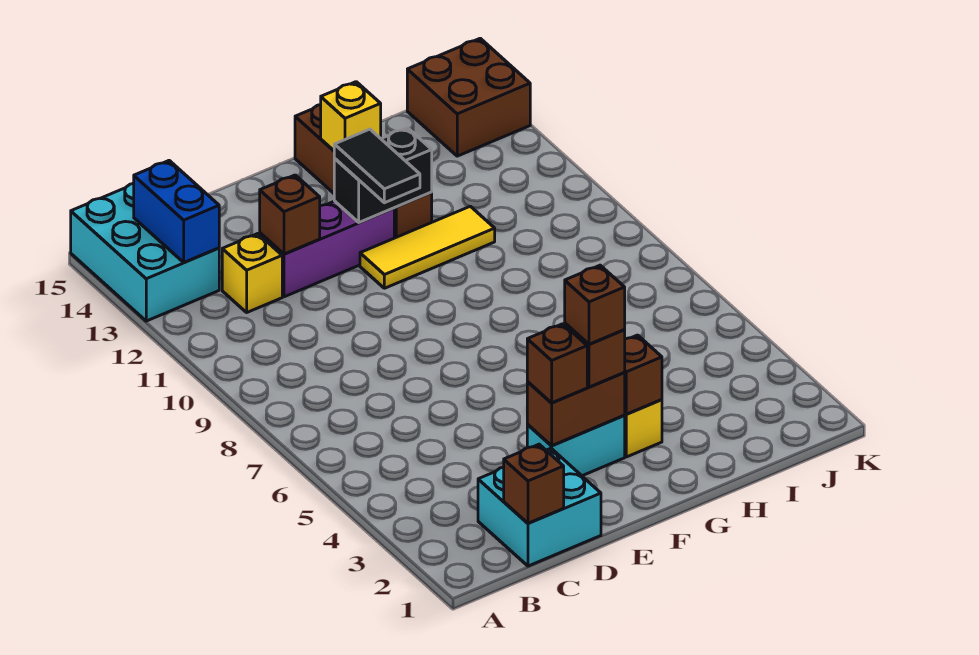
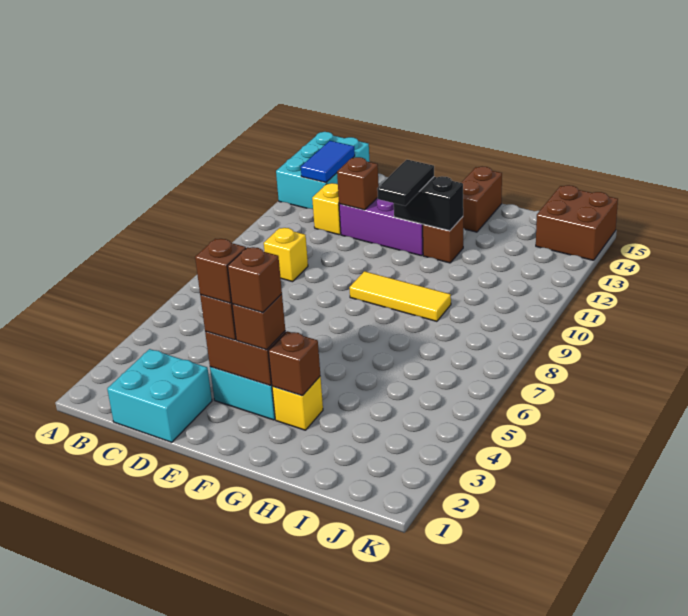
blue brick B13:B14 level 2 -> blue tile B13:B14 level 2
brown brick C1 level 2 -> brown brick E3 level 4
yellow tile F11:H11 level 1 -> yellow tile F9:H9 level 1
yellow brick G14 level 2 -> yellow brick C9 level 1

